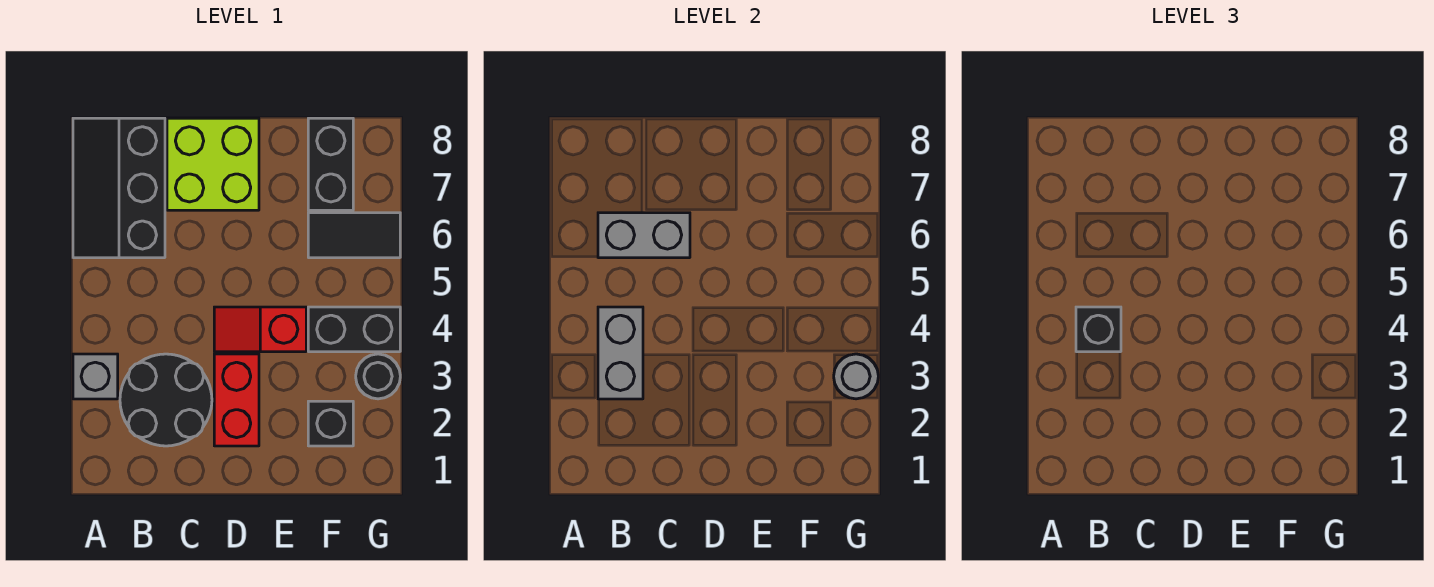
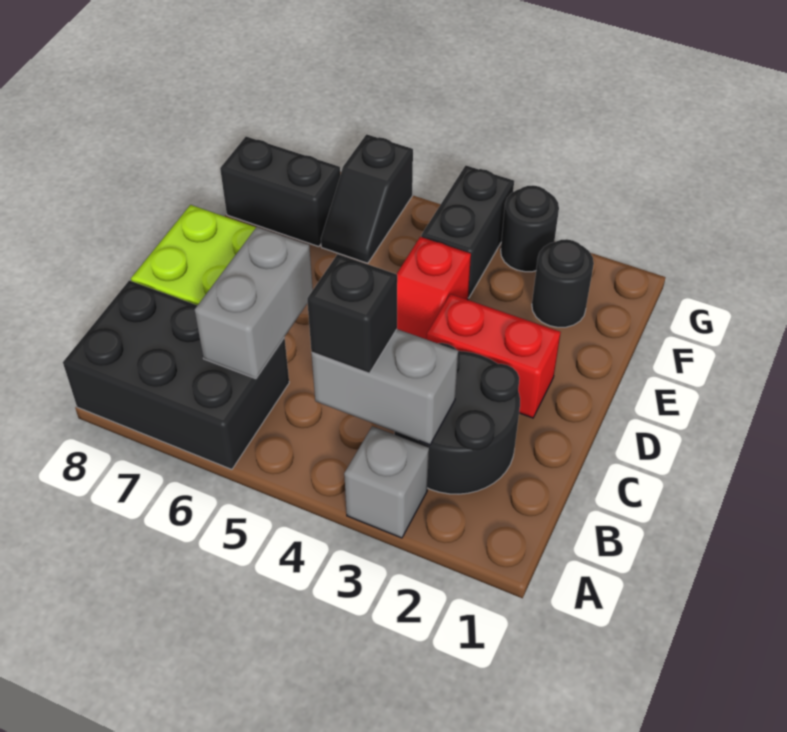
black slope A6:B8 level 1 top B -> black brick A6:B8 level 1
black brick F2 level 1 -> black round brick F2 level 1
black tile F6:G6 level 1 -> black slope F6:G6 level 1 top G
grey round brick G3 level 2 -> none

